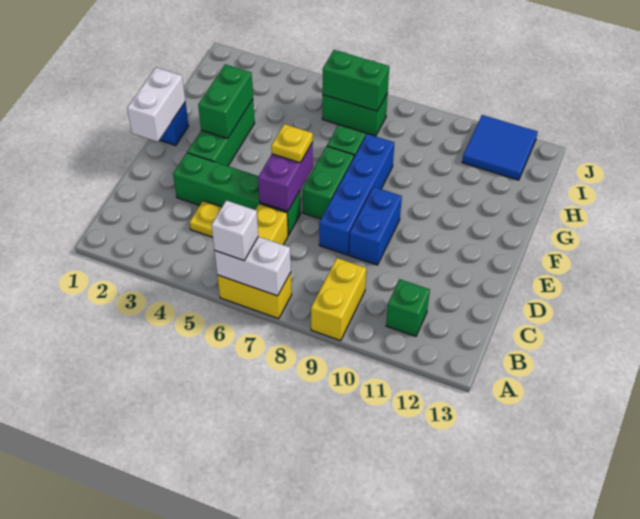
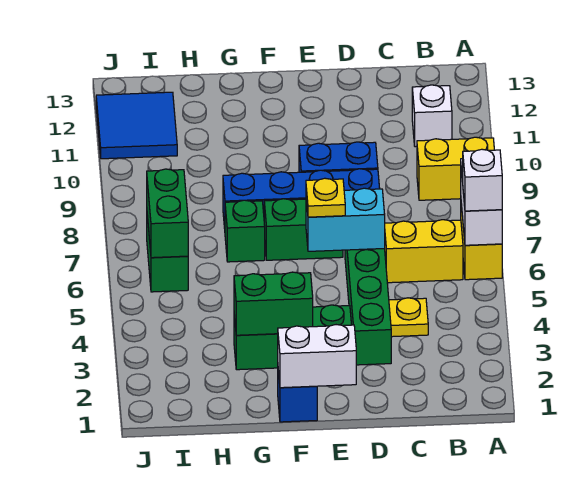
green brick B11 level 1 -> white brick B11 level 1
purple brick D6:E6 level 2 -> cyan brick D6:E6 level 2

